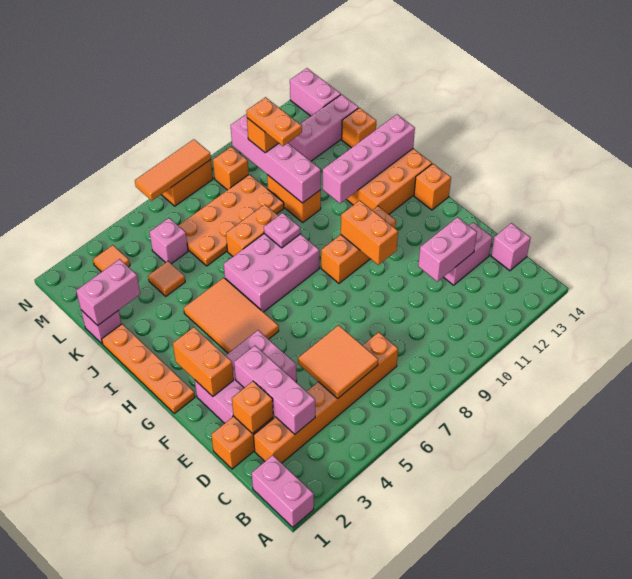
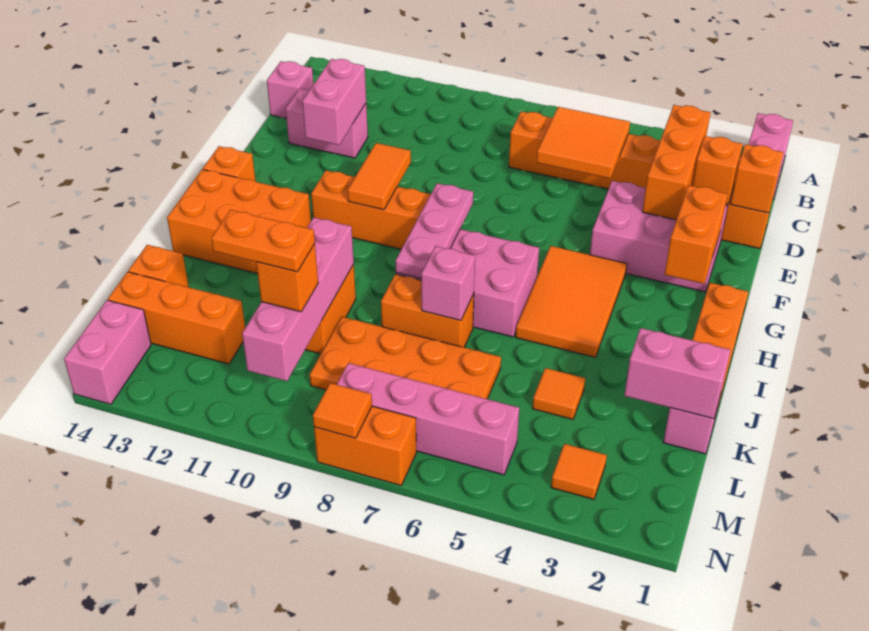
pink brick C3:E3 level 2 -> orange brick C3:E3 level 2
pink brick D11:D12 level 2 -> pink brick D12:E12 level 2
orange brick F10:G10 level 2 -> orange tile F10:G10 level 2
pink plate I8 level 2 -> pink plate G8:I8 level 2
pink brick I11:I14 level 2 -> pink brick M5:M8 level 1
orange plate K10:L10 level 4 -> orange plate L10:L11 level 4
pink brick L5 level 1 -> pink brick J7 level 2
pink brick L12:L14 level 1 -> orange brick L12:L14 level 1
orange brick M9 level 1 -> orange brick D1 level 2
orange tile N6:N8 level 2 -> orange tile N8 level 2

